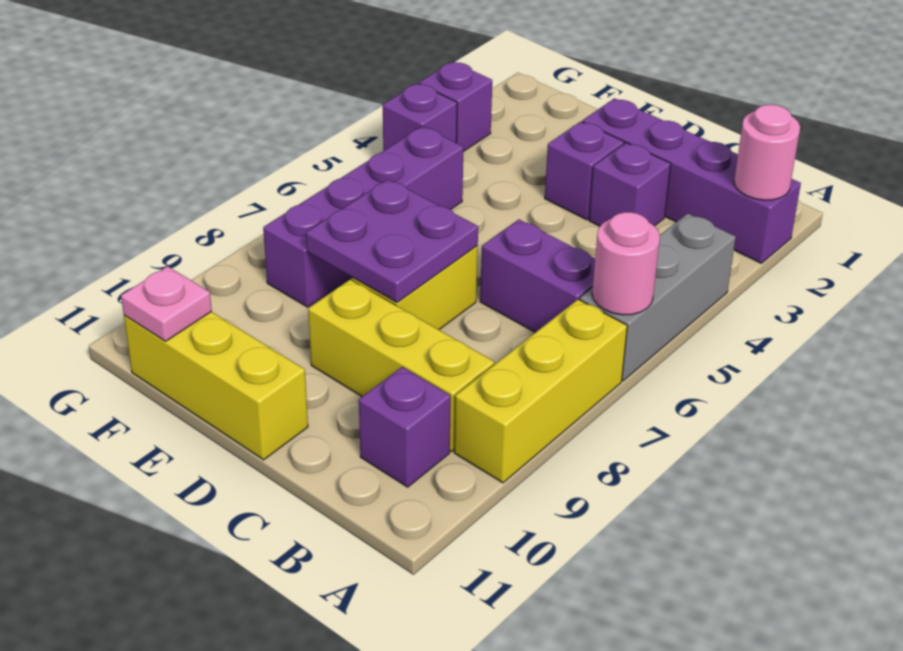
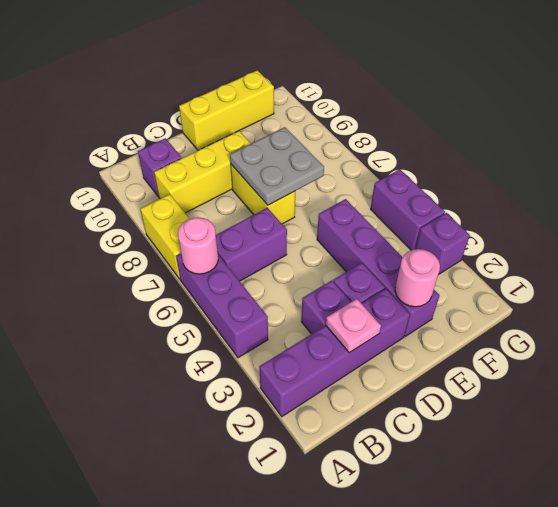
pink round brick A2 level 2 -> pink round brick E2 level 2
grey brick A4:A6 level 1 -> purple brick A4:A6 level 1
yellow brick A7:A9 level 1 -> yellow brick A7:A8 level 1
purple plate D7:E8 level 2 -> grey plate D7:E8 level 2
purple brick F5:F8 level 1 -> purple brick E2:E5 level 1
pink plate F11 level 2 -> pink plate C2 level 2
purple brick G4 level 1 -> purple brick G4:G5 level 1

